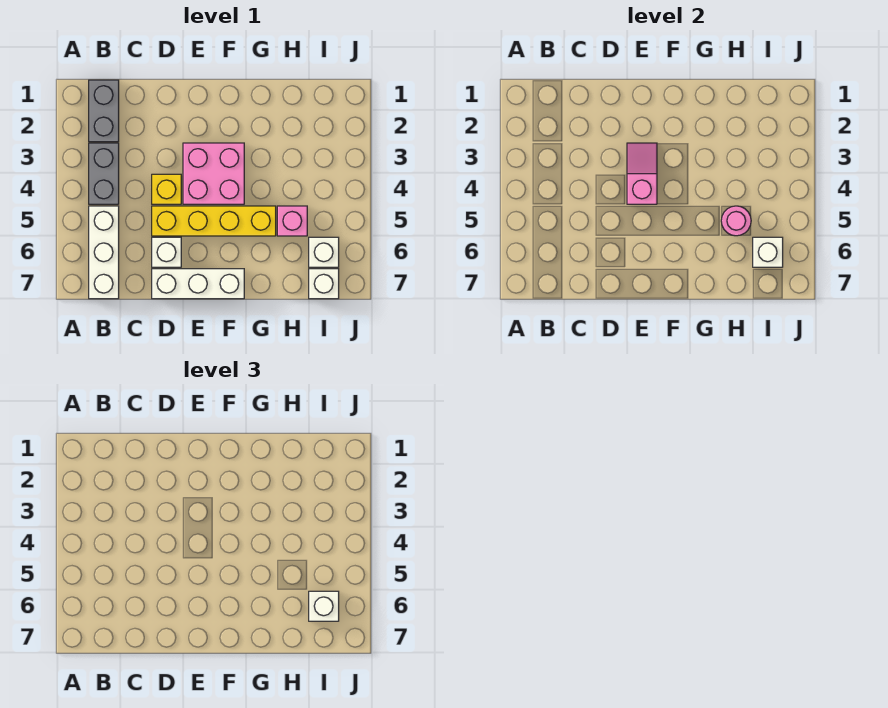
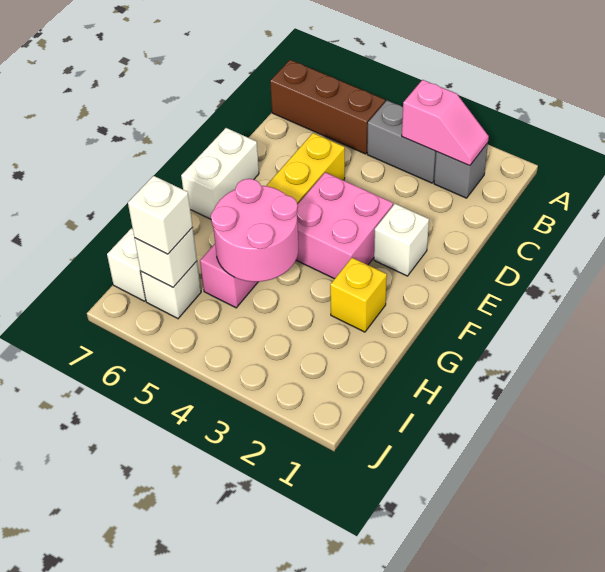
grey brick B1:B2 level 1 -> grey brick B2 level 1
white brick B5:B7 level 1 -> brown brick B5:B7 level 1
yellow brick D4 level 1 -> yellow brick G2 level 1
white brick D6 level 1 -> white brick E2 level 1
white brick D7:F7 level 1 -> white brick E7:F7 level 1
pink slope E3:E4 level 2 top 4 -> pink slope B2:B3 level 2 top 3
pink round brick H5 level 2 -> pink round brick G4:H5 level 2

